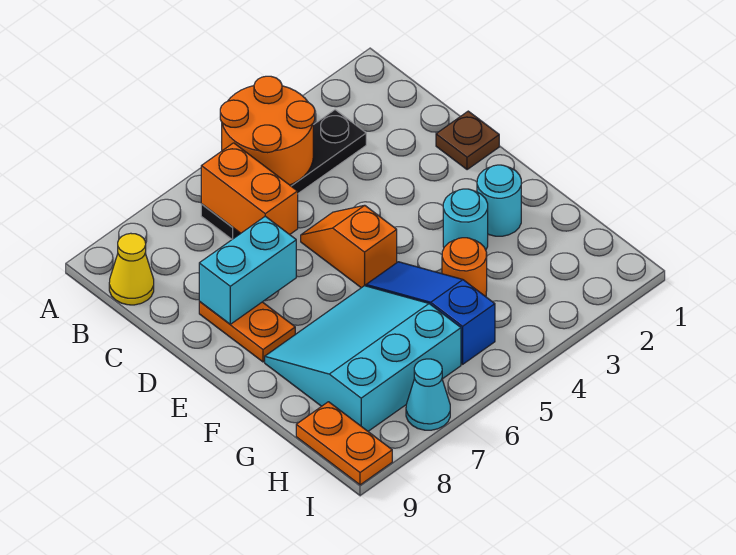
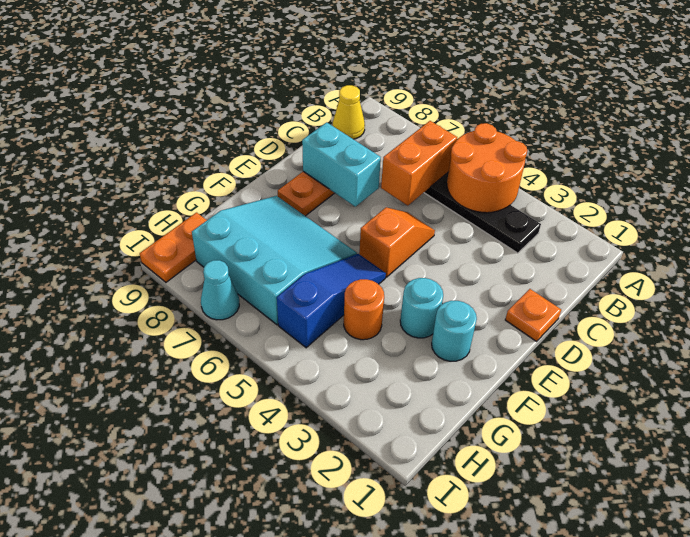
brown plate D1 level 1 -> orange plate D1 level 1

